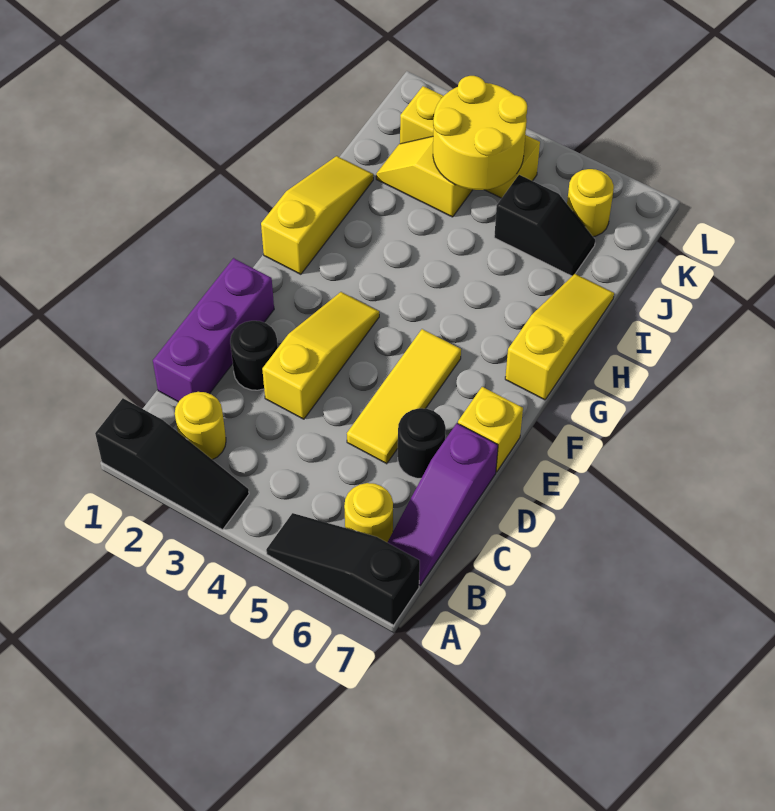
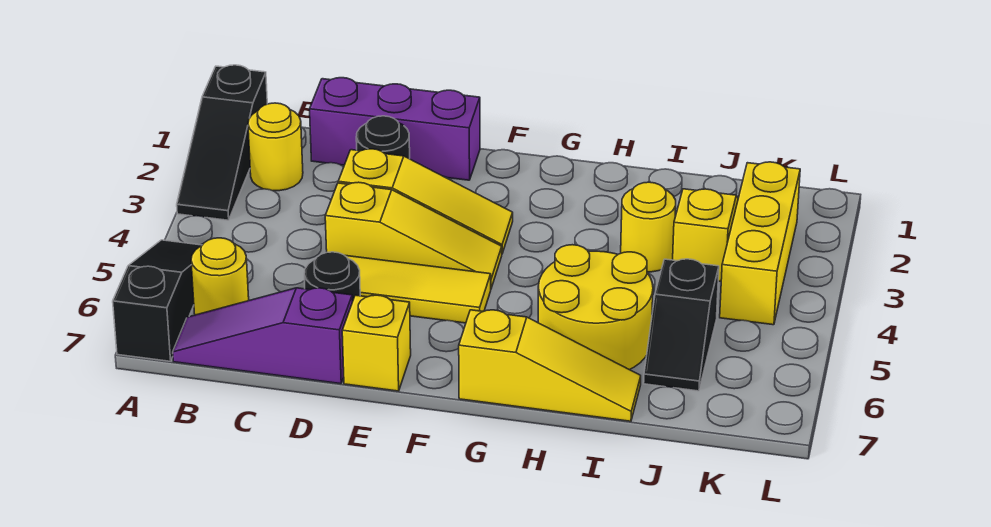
yellow slope G1:I1 level 1 top G -> yellow slope D4:F4 level 1 top D
yellow round brick J3:K4 level 2 -> yellow round brick H5:I6 level 1
yellow round brick K6 level 1 -> yellow round brick I3 level 1

